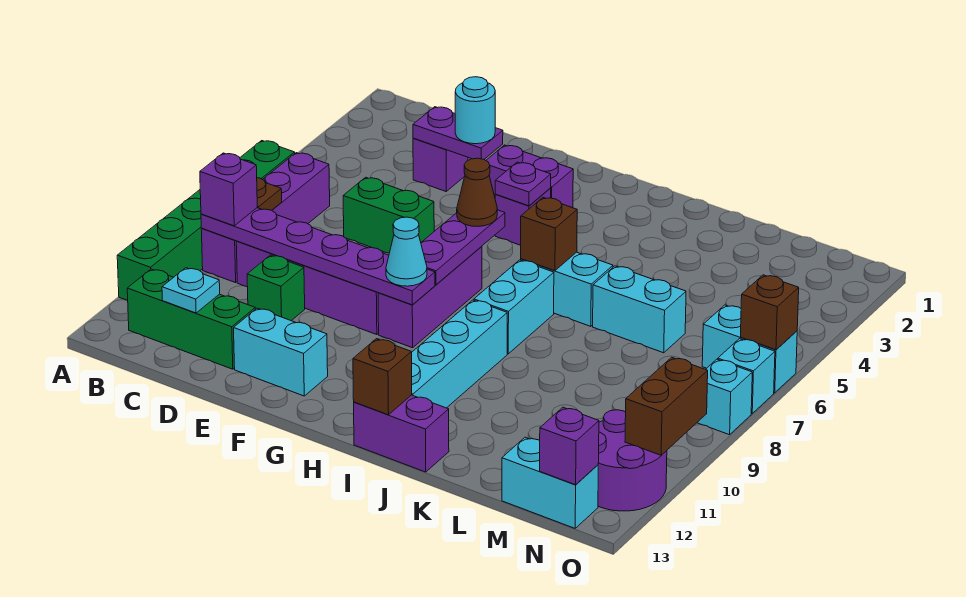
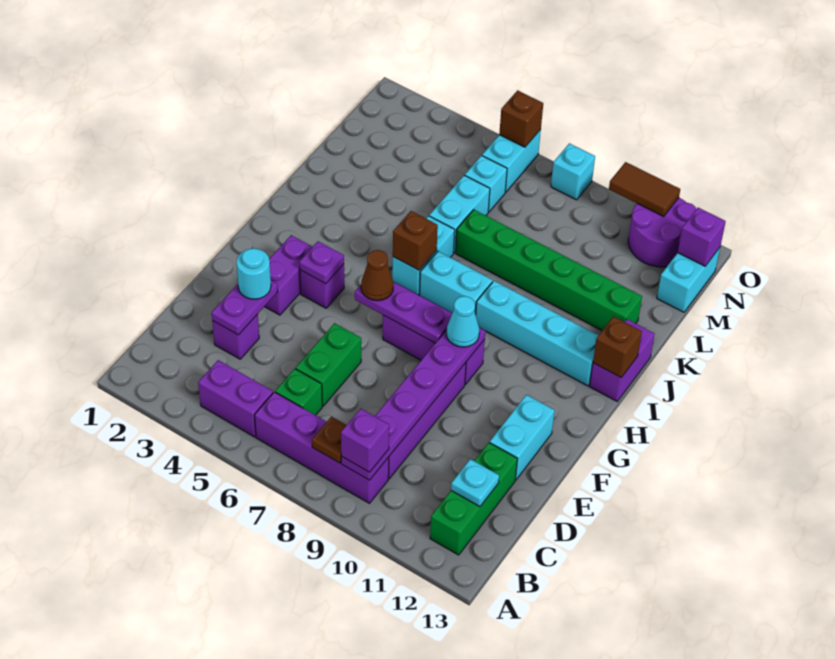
green brick A6:A11 level 1 -> green brick K7:K12 level 1
none -> purple brick B4:B5 level 1
green brick D10 level 1 -> green brick C6 level 1
cyan brick O7 level 1 -> cyan brick M6 level 1
brown brick O10:O11 level 2 -> brown tile O10:O11 level 2

